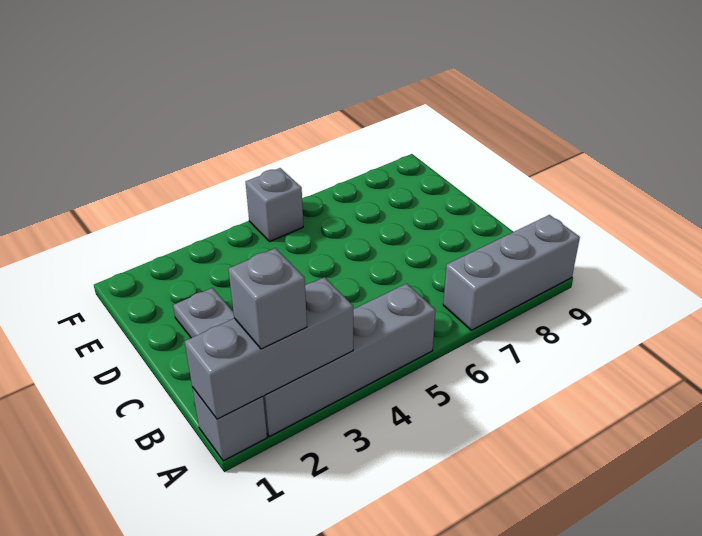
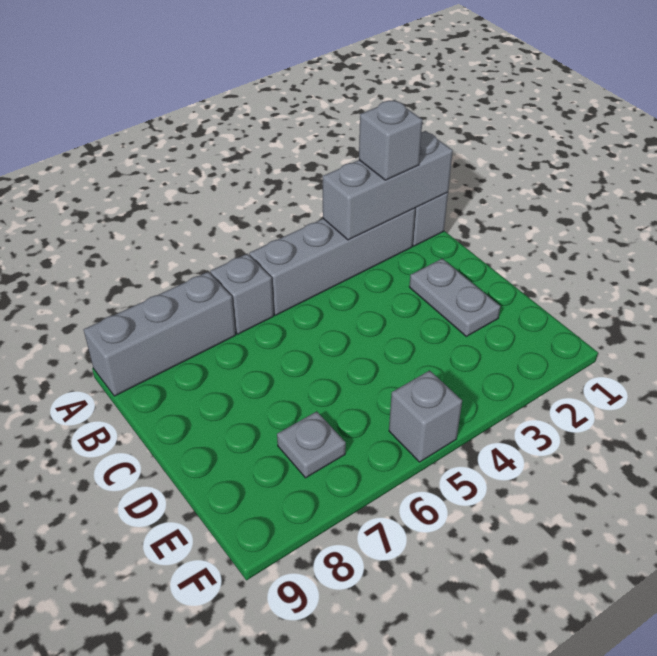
none -> grey brick A6 level 1
none -> grey plate E7 level 1

